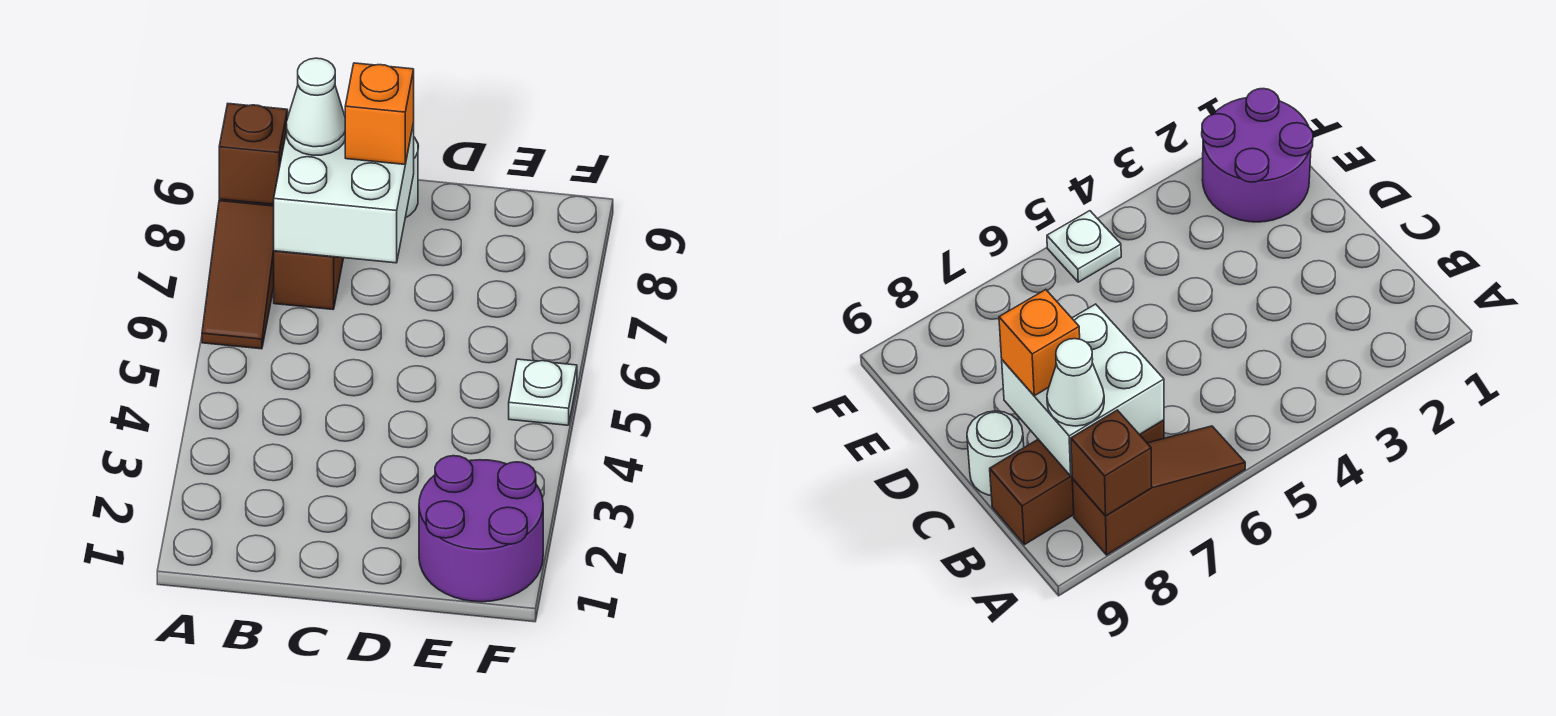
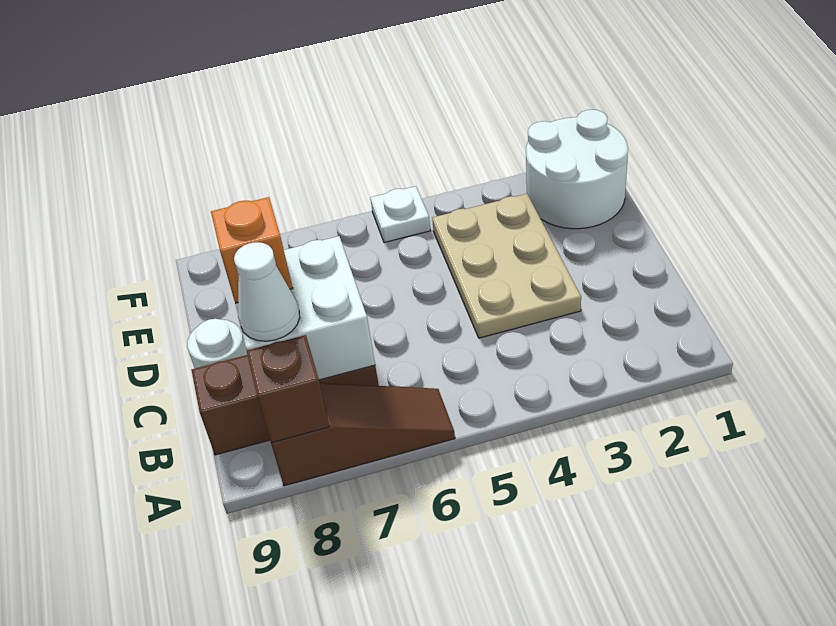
none -> tan plate C3:E4 level 1
purple round brick E1:F2 level 1 -> white round brick E1:F2 level 1

